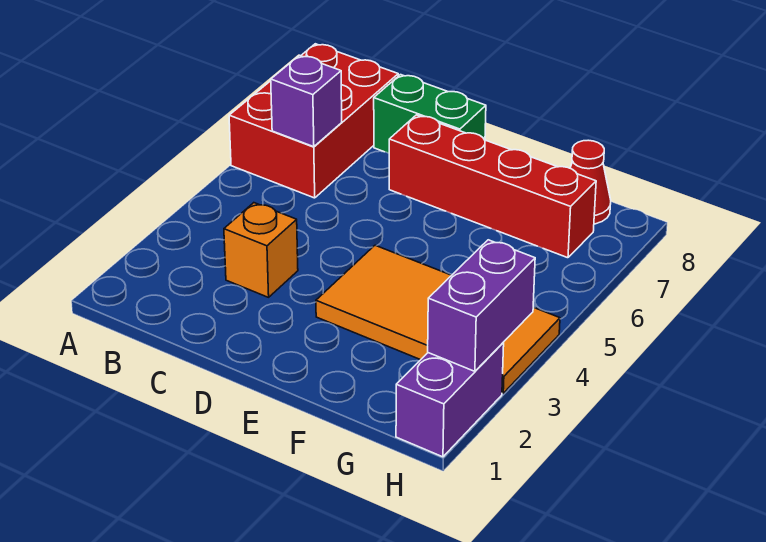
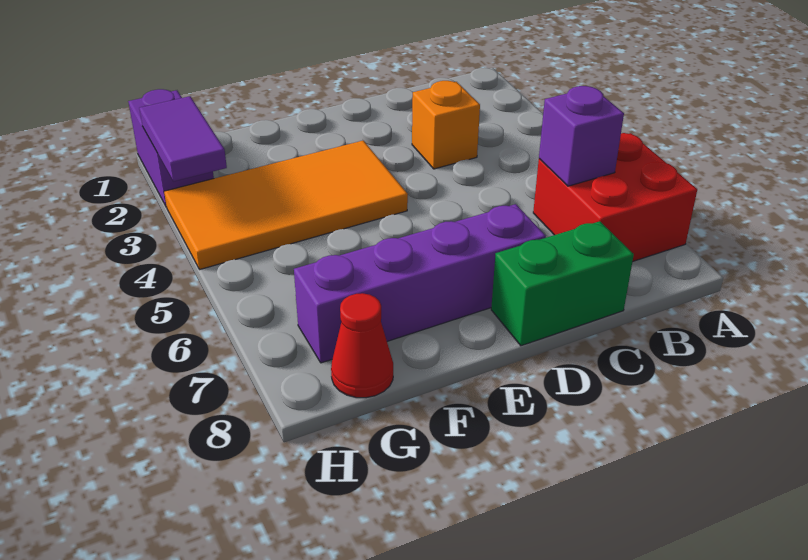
red brick A6:B8 level 1 -> red brick A6:B7 level 1
red brick D7:G7 level 1 -> purple brick D7:G7 level 1
purple brick H2:H3 level 2 -> purple tile H2:H3 level 2

